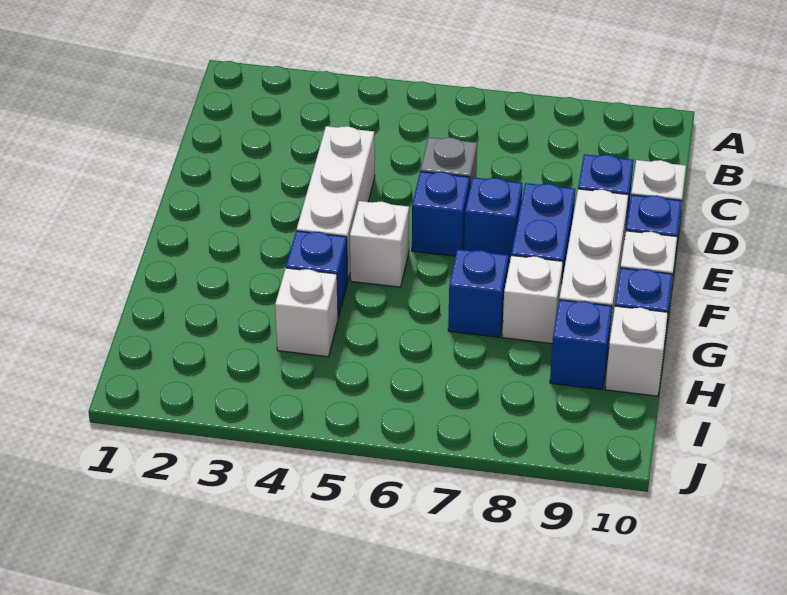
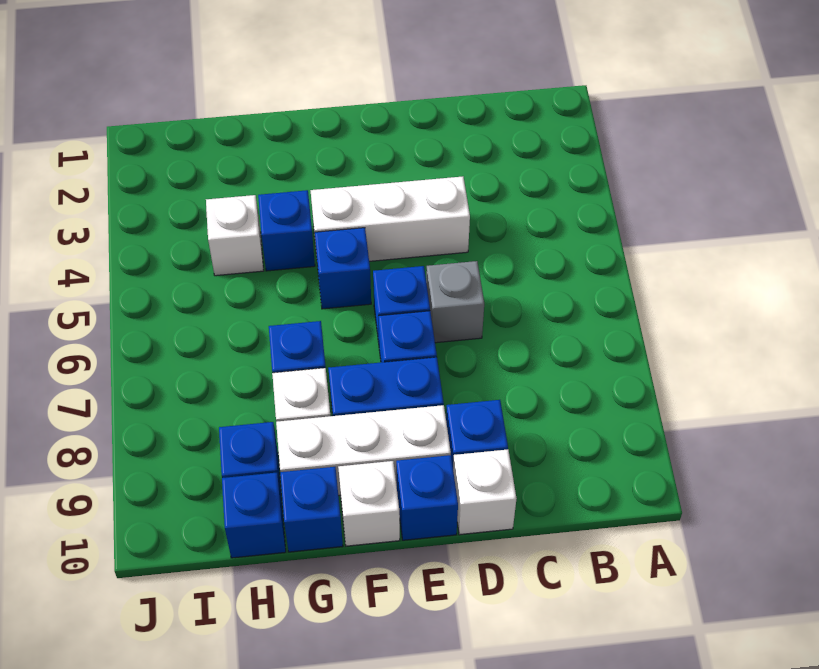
white brick F5 level 1 -> blue brick F5 level 1
white brick H10 level 1 -> blue brick H10 level 1

